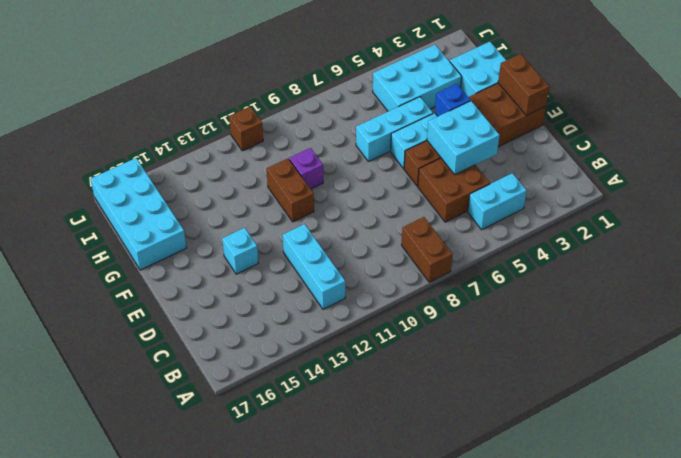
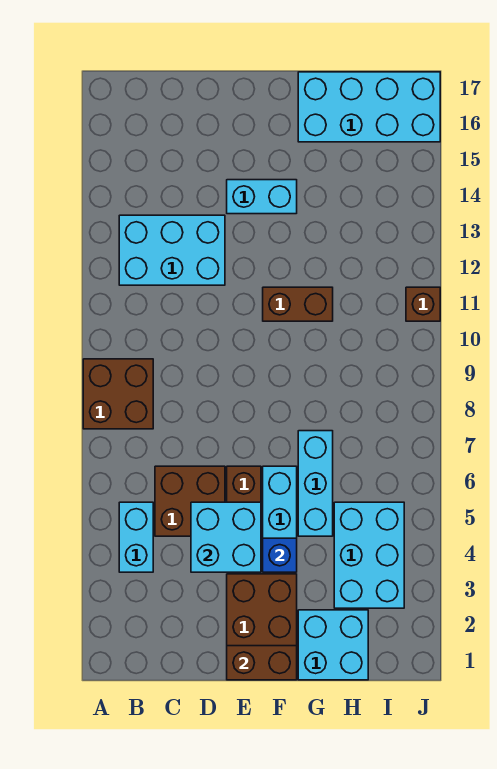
brown brick A8:B8 level 1 -> brown brick A8:B9 level 1
cyan brick B12:D12 level 1 -> cyan brick B12:D13 level 1
cyan brick E14 level 1 -> cyan brick E14:F14 level 1
purple brick G10 level 1 -> none

